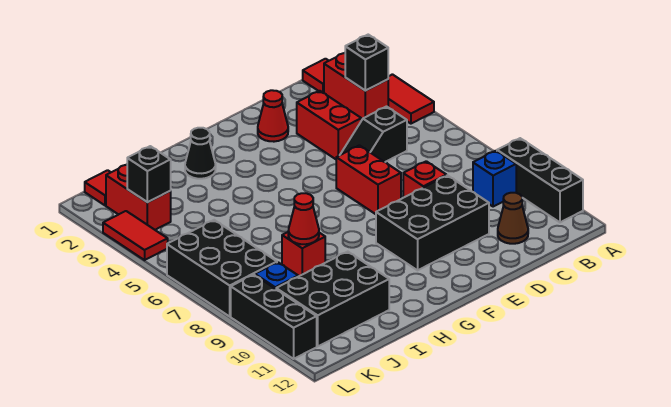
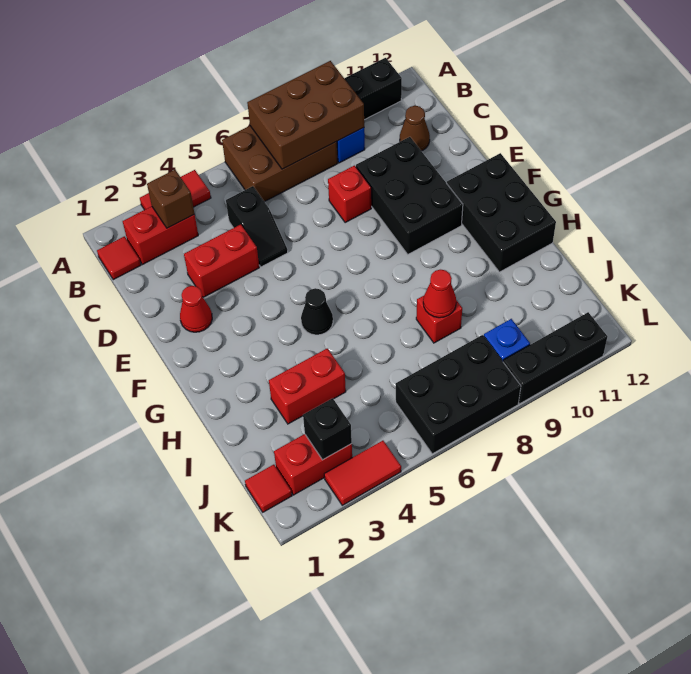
none -> brown brick A6:B8 level 1
none -> brown brick A7:B9 level 2
black brick B3 level 2 -> brown brick B3 level 2
red brick E6:E7 level 1 -> red brick I3:I4 level 1
black cone H2 level 1 -> black cone G5 level 1
black brick I10:K11 level 1 -> black brick F11:H12 level 1

